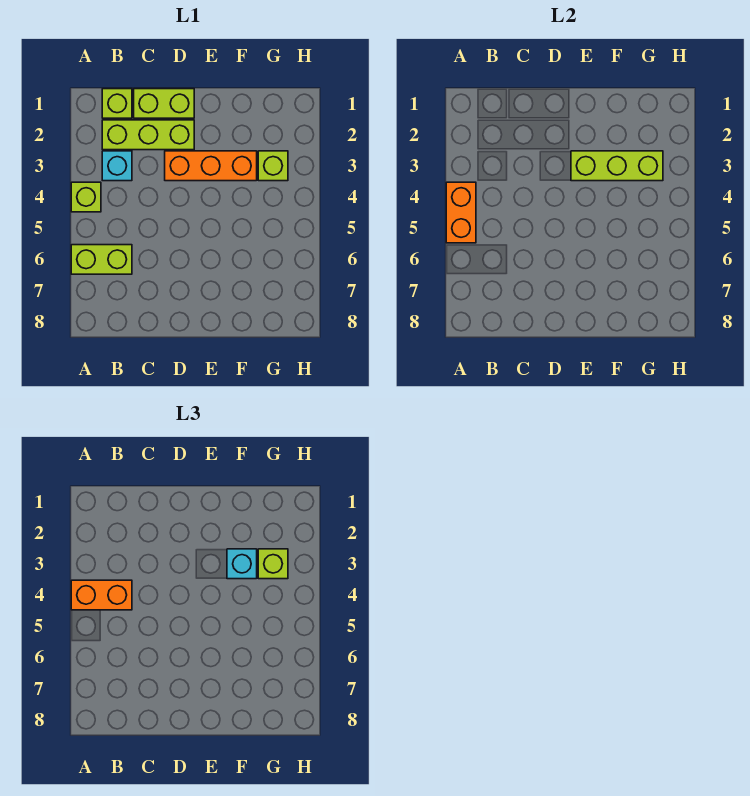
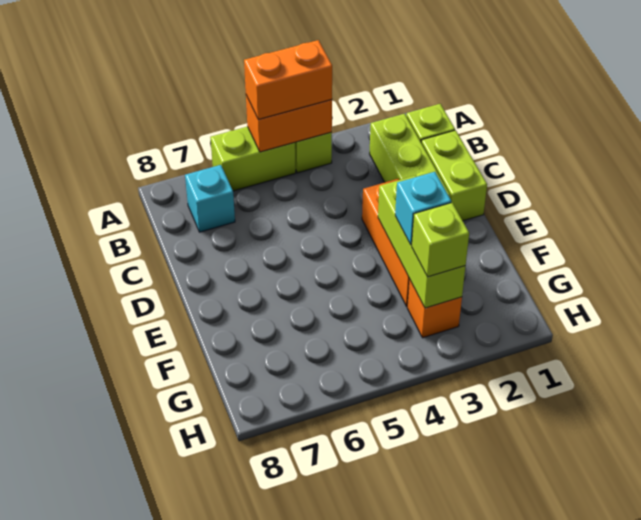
orange brick A4:B4 level 3 -> orange brick A4:A5 level 3
lime brick A6:B6 level 1 -> lime brick A5:A6 level 1
cyan brick B3 level 1 -> cyan brick B7 level 1
lime brick G3 level 1 -> orange brick G3 level 1

